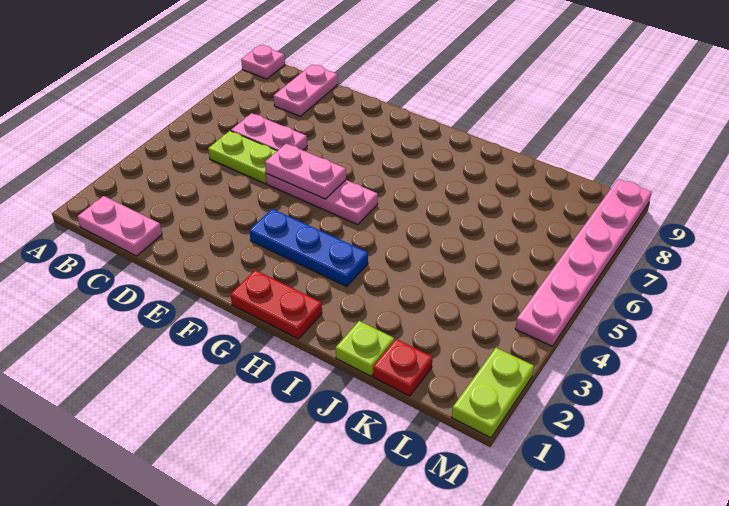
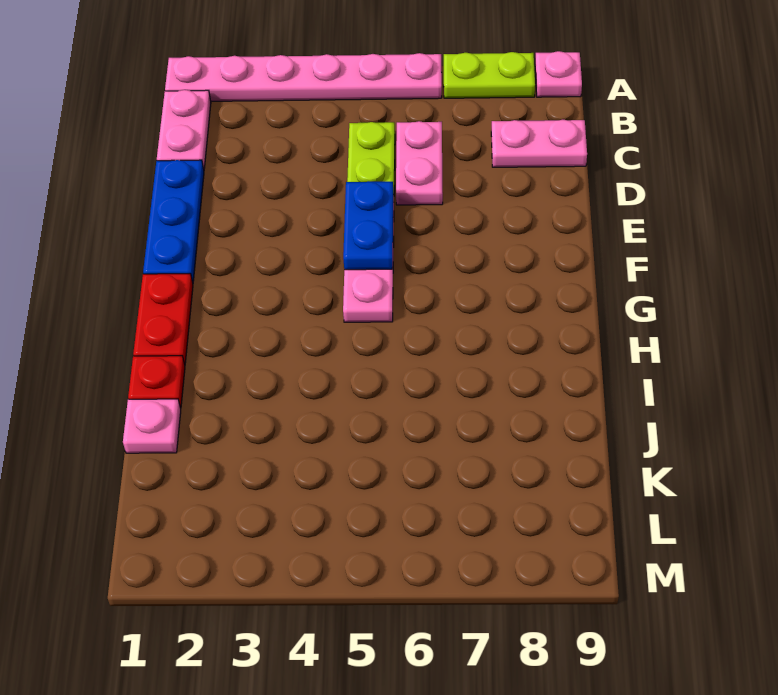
pink plate E5:F5 level 2 -> blue plate E5:F5 level 2
blue plate F3:H3 level 1 -> blue plate D1:F1 level 1
lime plate J1 level 1 -> pink plate J1 level 1
red plate K1 level 1 -> red plate I1 level 1
lime plate M1:M2 level 1 -> lime plate A7:A8 level 1
pink plate M4:M9 level 1 -> pink plate A1:A6 level 1

